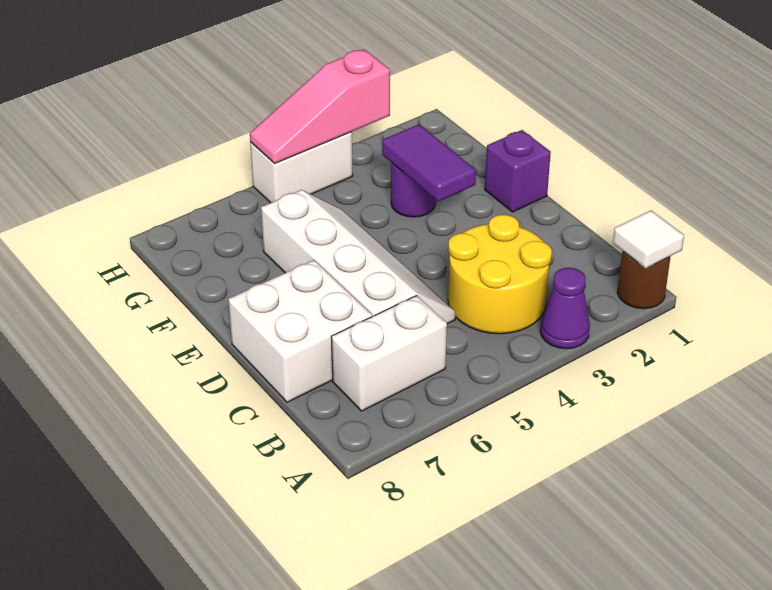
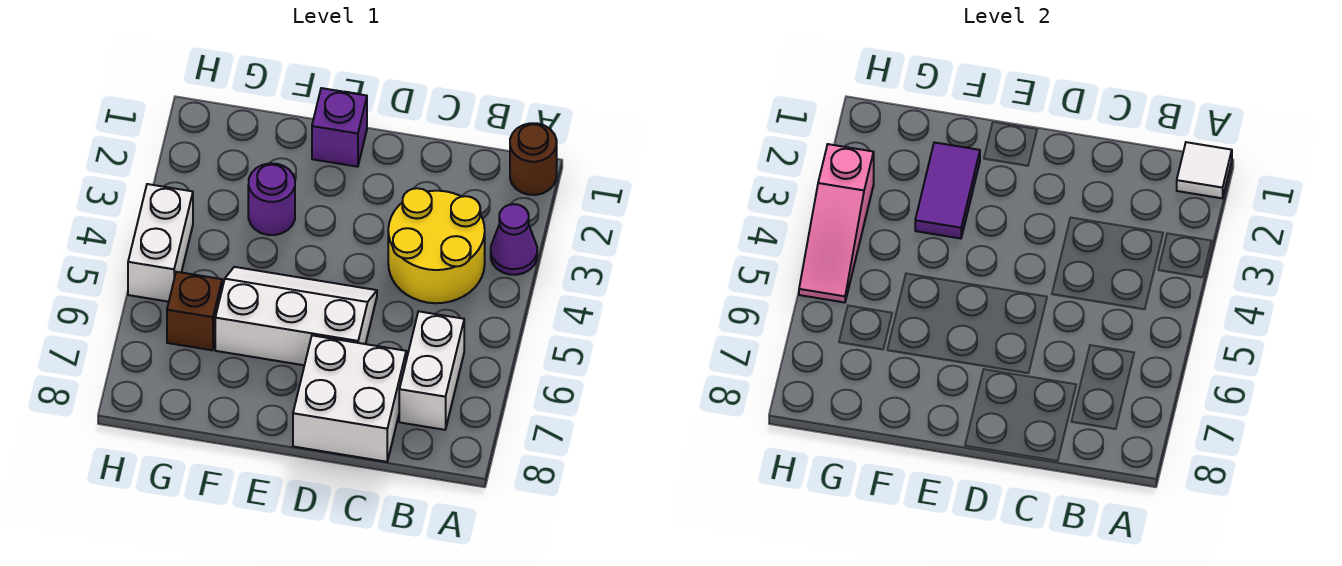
white slope C5:F6 level 1 top 6 -> white slope D5:F6 level 1 top 6
purple tile E3:F3 level 2 -> purple tile F2:F3 level 2
none -> brown brick G6 level 1

